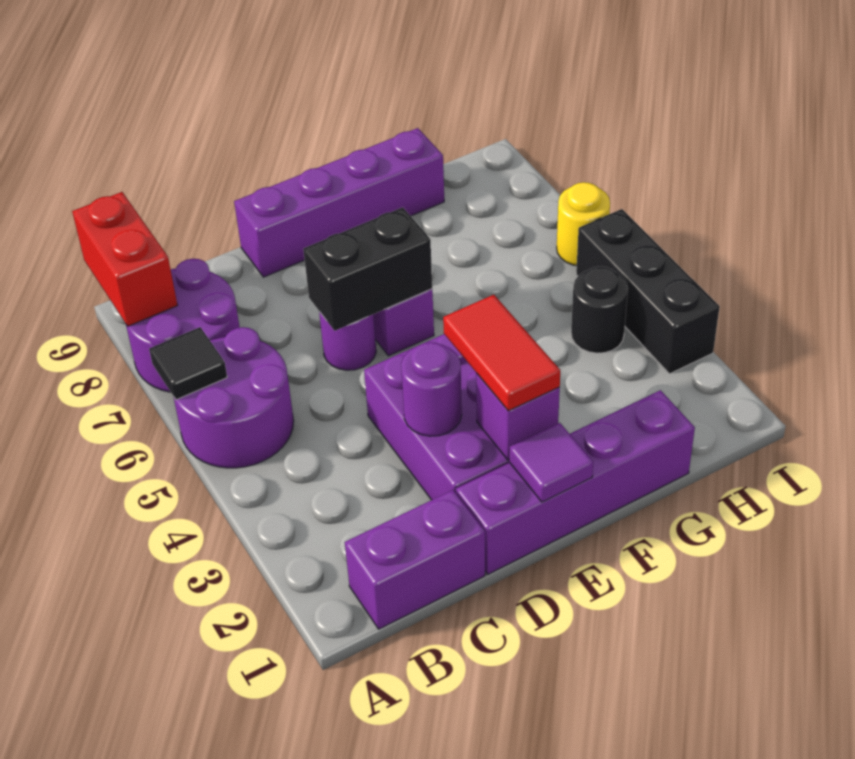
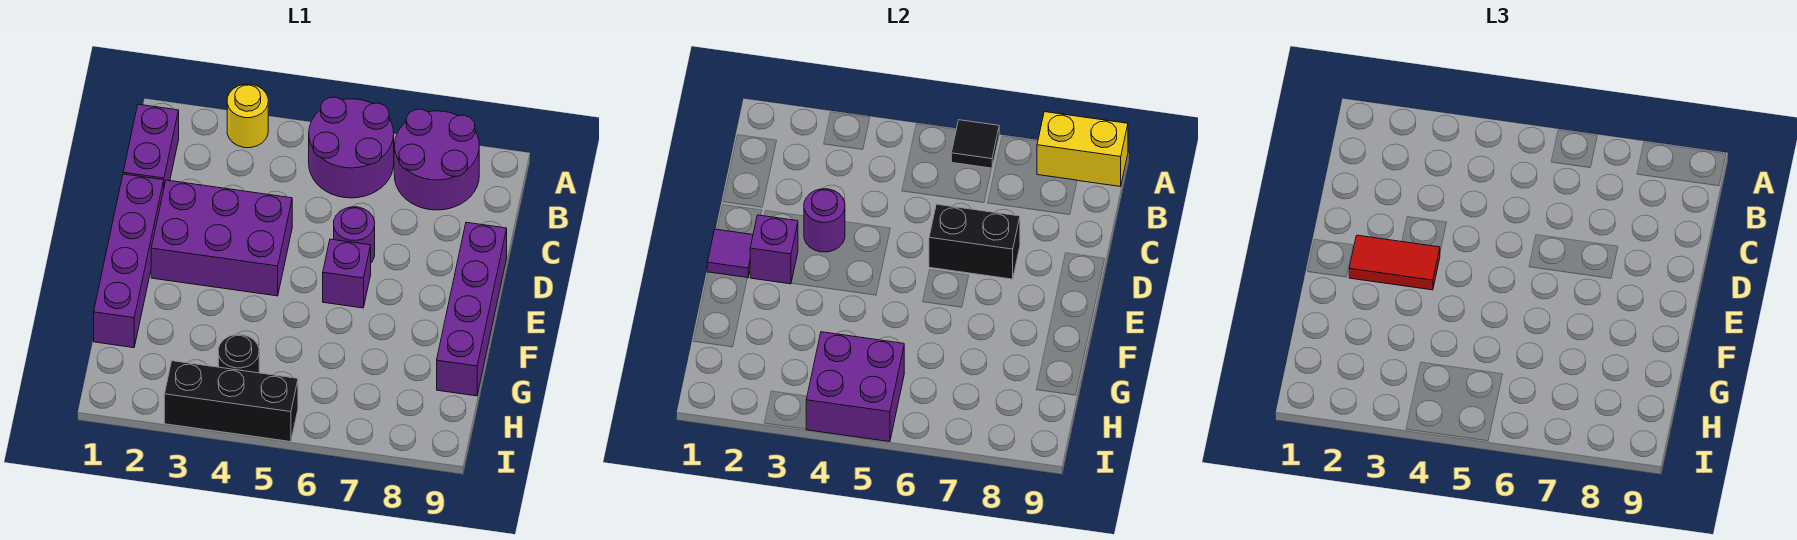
red brick A8:A9 level 2 -> yellow brick A8:A9 level 2
black brick D6:E6 level 2 -> black brick D6:D7 level 2
none -> purple brick H4:I5 level 2
yellow round brick I6 level 1 -> yellow round brick A3 level 1

